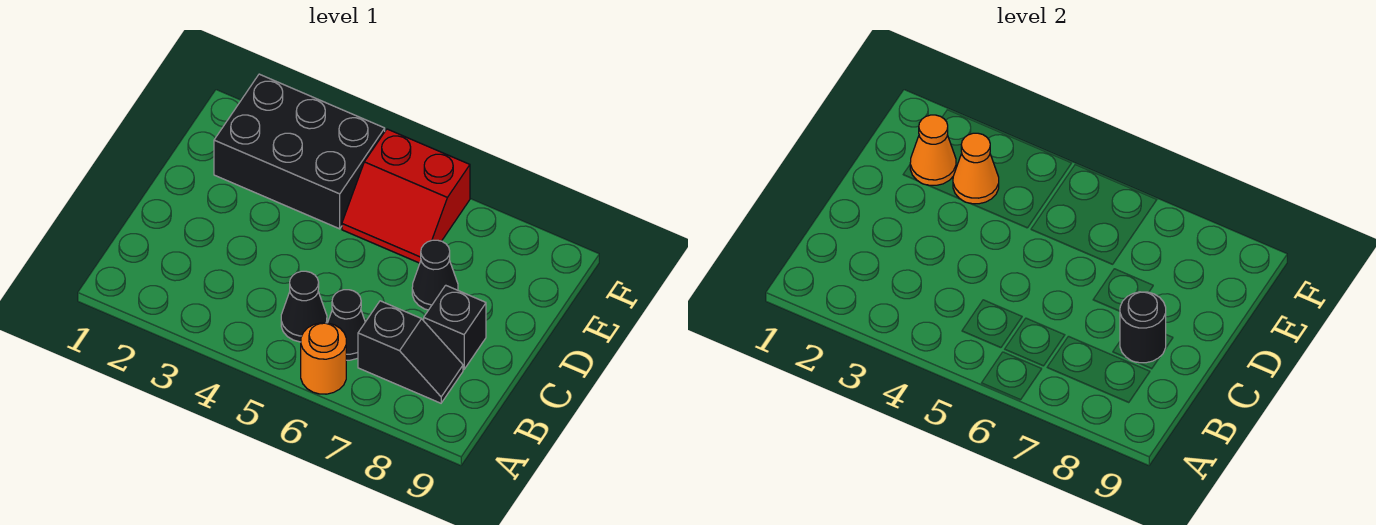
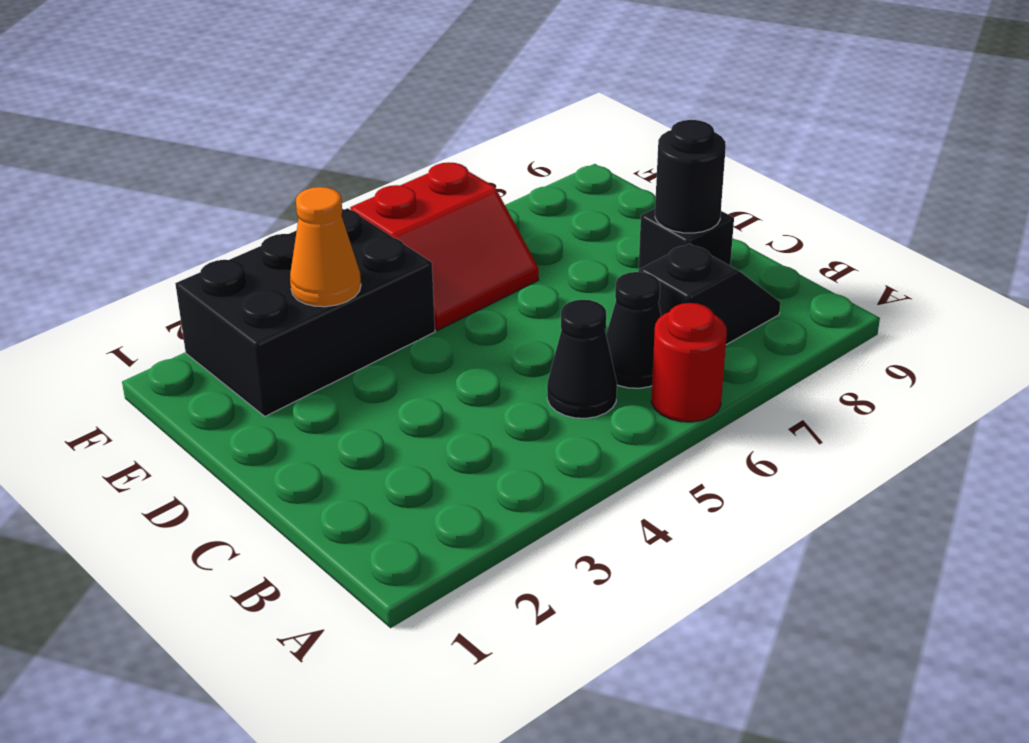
orange round brick A6 level 1 -> red round brick A6 level 1
black cone D7 level 1 -> none
orange cone E2 level 2 -> none

